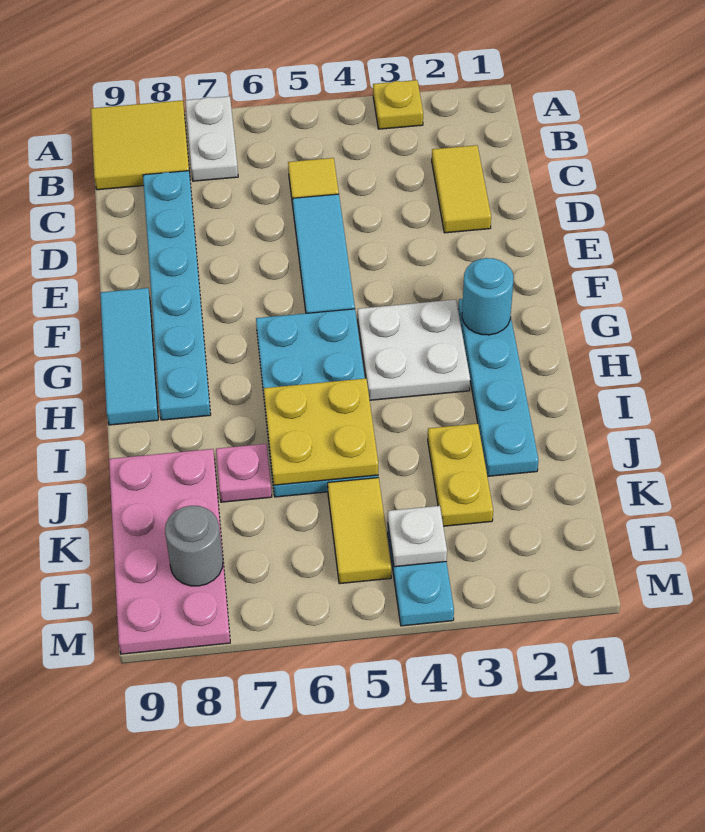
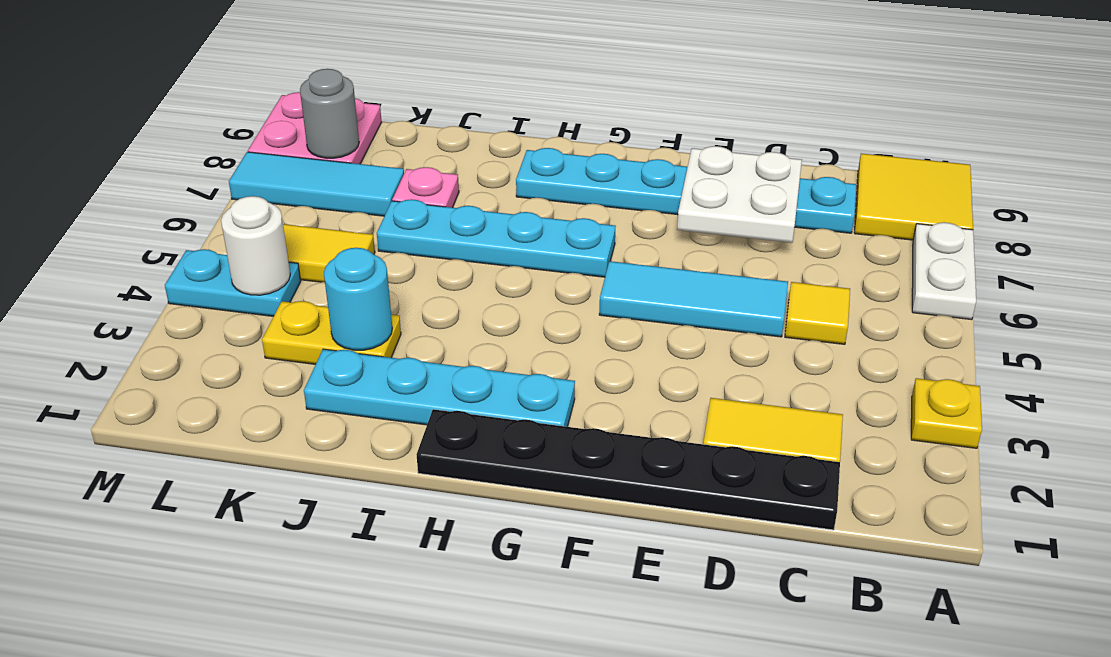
white plate A7:B7 level 1 -> white plate A6:A7 level 1
none -> black plate C1:H1 level 1
cyan tile F9:H9 level 1 -> cyan tile K7:M7 level 1
cyan round brick G2 level 2 -> cyan round brick J3 level 2
white plate G3:H4 level 1 -> white plate D7:E8 level 2
cyan plate G5:J6 level 1 -> cyan plate G6:J6 level 1
yellow plate I5:J6 level 2 -> none
pink plate J8:M9 level 1 -> pink plate L8:M9 level 1
white plate L4 level 2 -> white round brick L4 level 2

